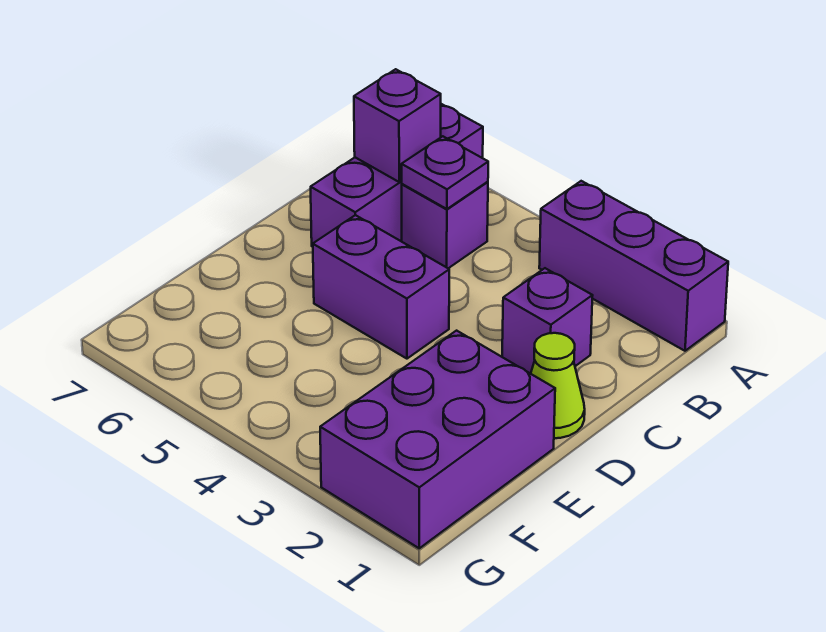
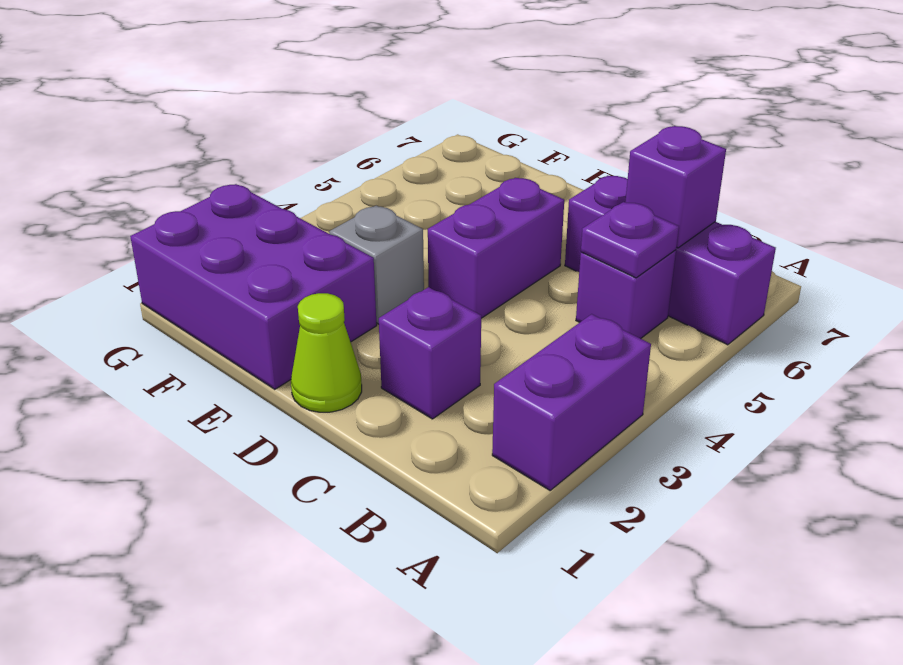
purple brick A1:A3 level 1 -> purple brick A2:A3 level 1
none -> grey brick E3 level 1

